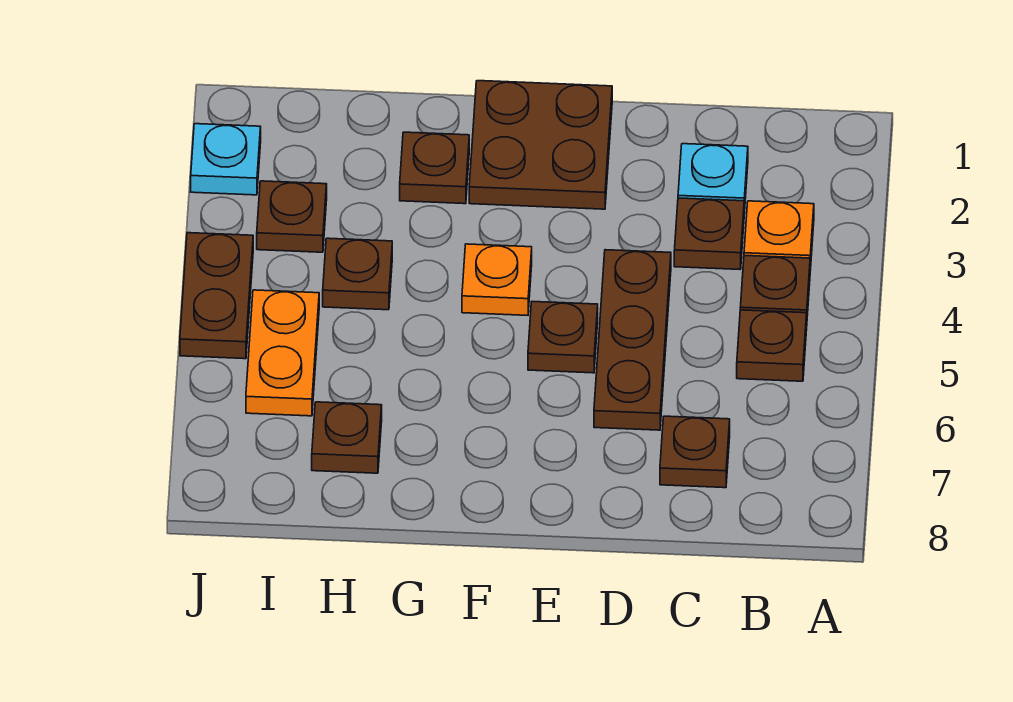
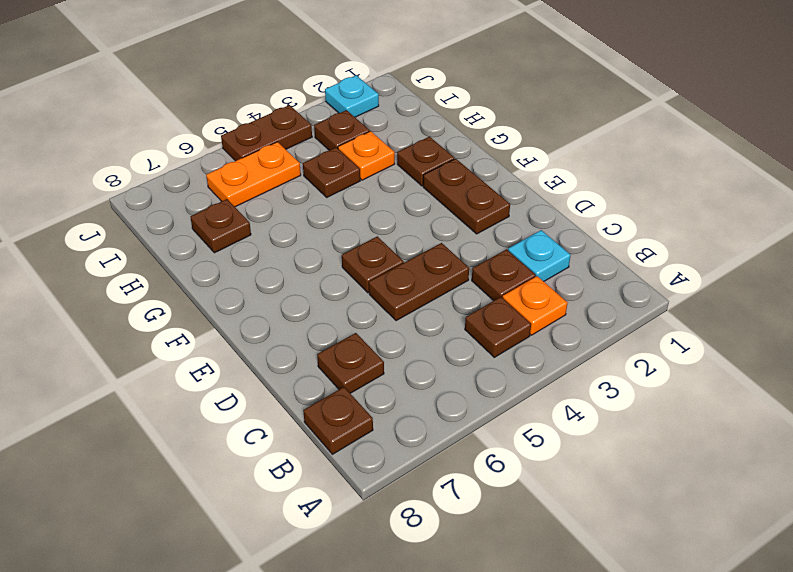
brown plate B5 level 1 -> brown plate B8 level 1
brown plate D4:D6 level 1 -> brown plate D4:D5 level 1
brown plate E1:F2 level 1 -> brown plate E2:F2 level 1
orange plate F4 level 1 -> orange plate H3 level 1

